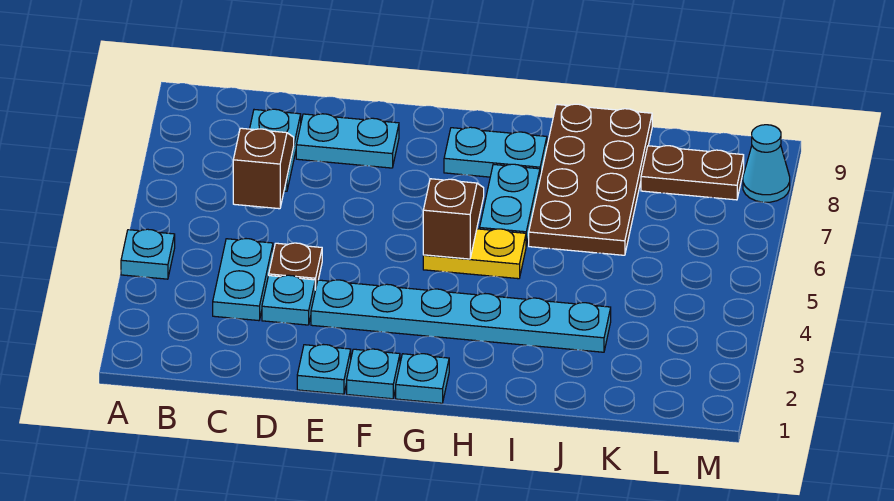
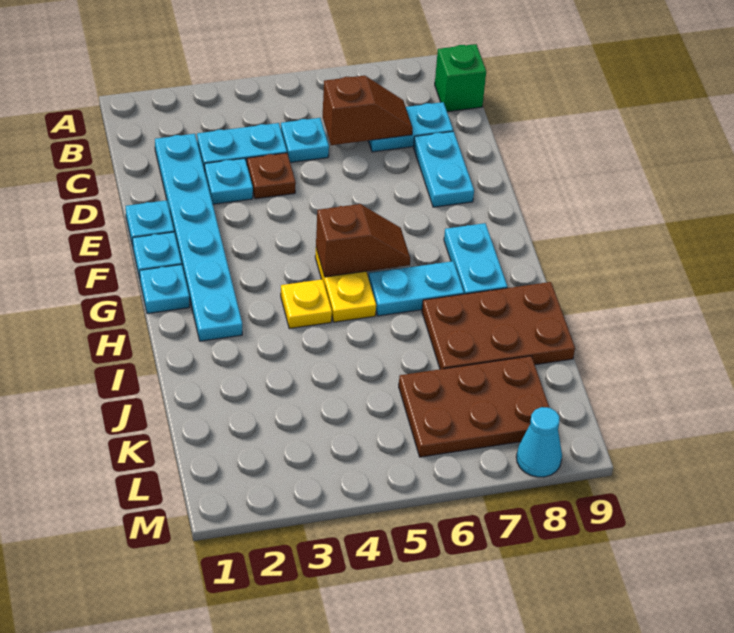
cyan plate A4 level 1 -> cyan plate C5 level 1
none -> green brick B9 level 1
cyan plate E3:J3 level 1 -> cyan plate C2:H2 level 1
none -> yellow plate H4 level 1
brown plate I6:J9 level 1 -> brown plate I7:J9 level 1
brown plate K8:L8 level 1 -> brown plate K6:L8 level 1

